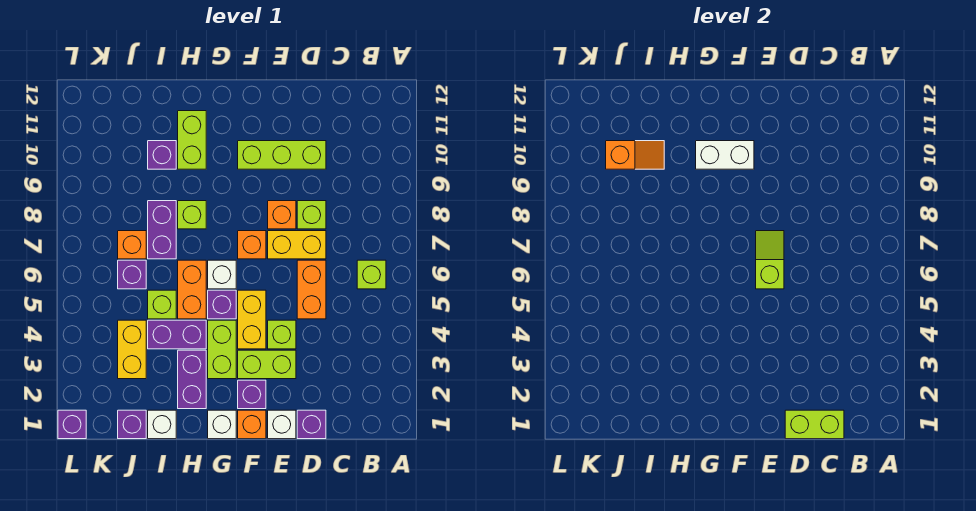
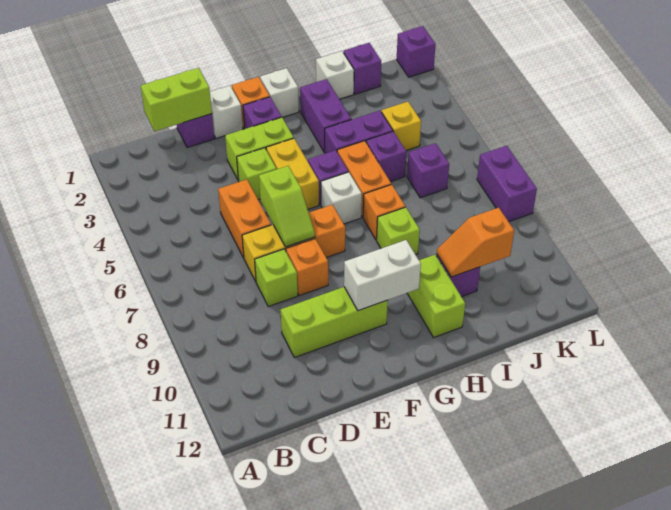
lime brick B6 level 1 -> none
lime brick G3:G4 level 1 -> none
lime brick I5 level 1 -> purple brick I5 level 1
purple brick I7:I8 level 1 -> purple brick L7:L8 level 1
yellow brick J3:J4 level 1 -> yellow brick J4 level 1
orange brick J7 level 1 -> orange brick H7 level 1

